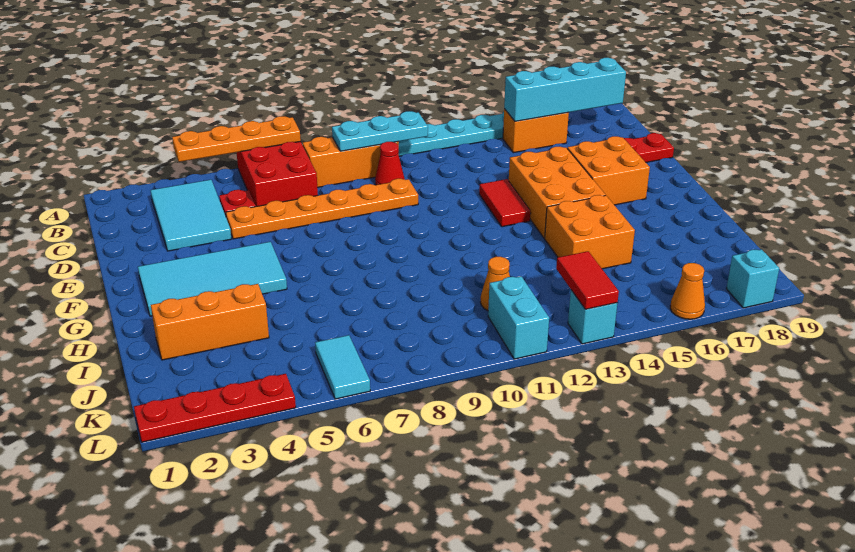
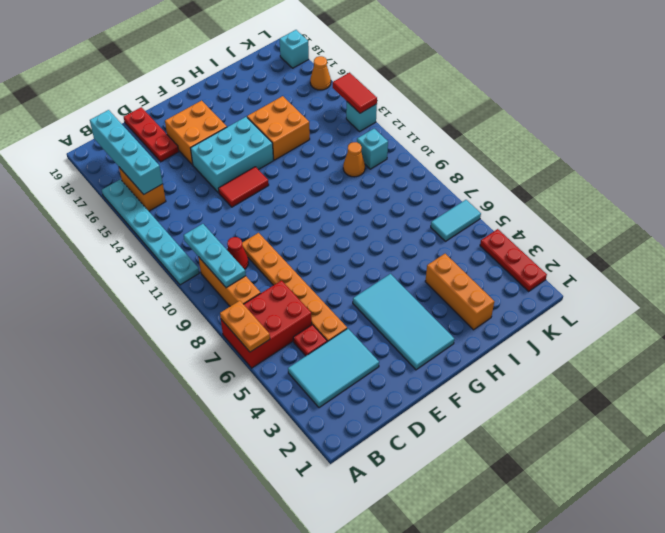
orange plate A4:A7 level 2 -> orange plate A6:A7 level 2
orange brick E14:G15 level 1 -> cyan brick E14:G15 level 1
cyan brick K11:L11 level 1 -> cyan brick K11 level 1
red tile K13:L13 level 2 -> red tile L13:L14 level 2
red plate L1:L4 level 1 -> red plate L2:L4 level 1

